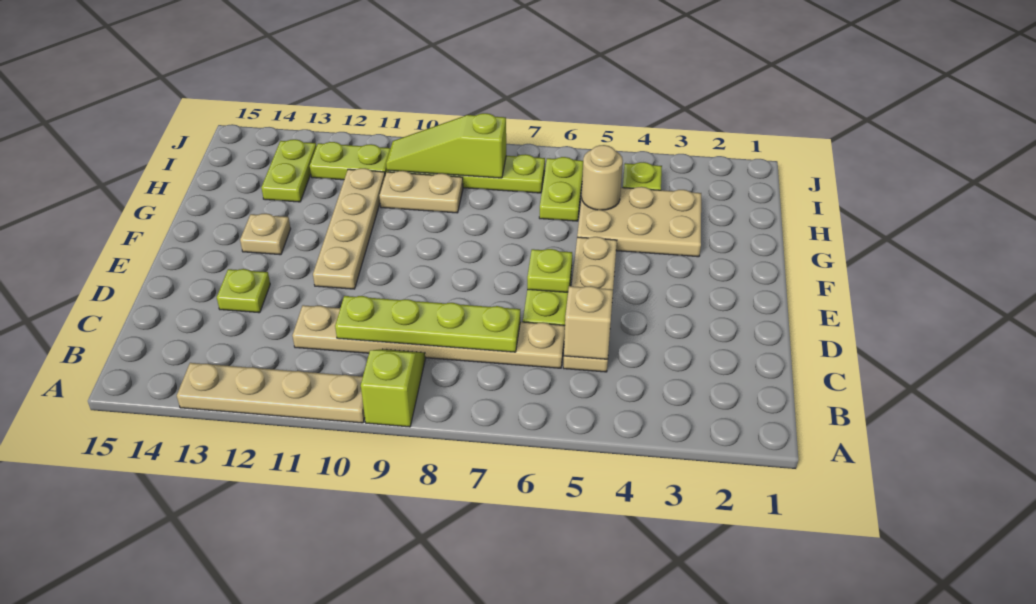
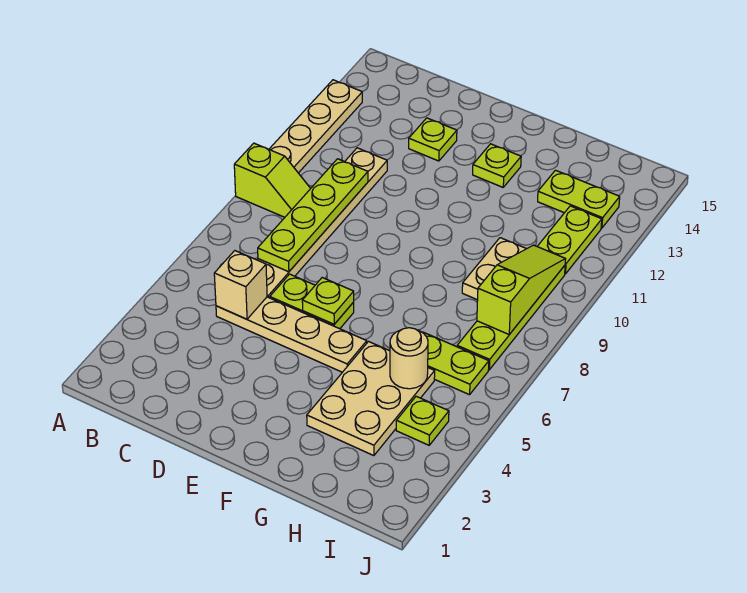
tan plate E11:H11 level 1 -> none
tan plate F13 level 1 -> lime plate F13 level 1

